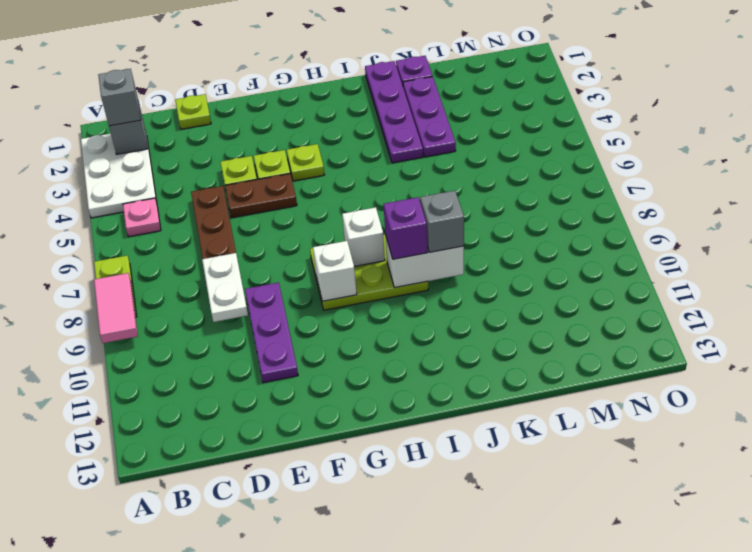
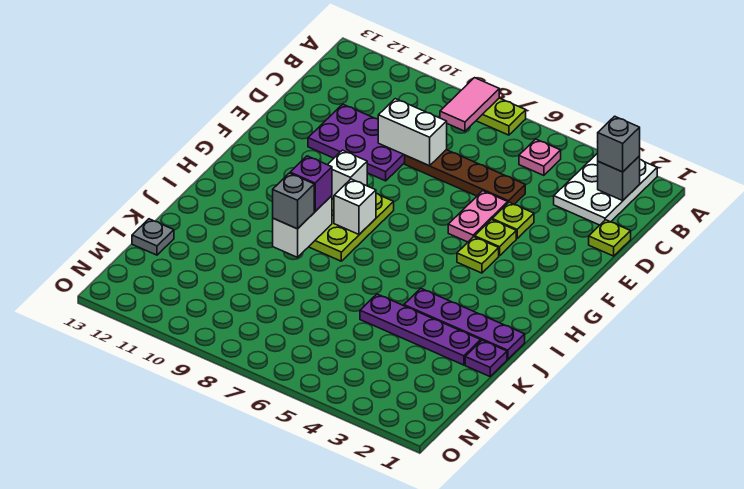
white plate A2:B4 level 1 -> white plate A2:C3 level 1
pink tile A8:A9 level 2 -> pink tile A8:B8 level 2
white plate D8:D9 level 2 -> white brick D8:D9 level 2
brown plate E5:F5 level 1 -> pink plate E5:F5 level 1
purple plate E9:E11 level 1 -> purple plate D9:E11 level 1
purple plate K2:K4 level 1 -> purple plate K2:K5 level 1
none -> grey plate L13 level 1

